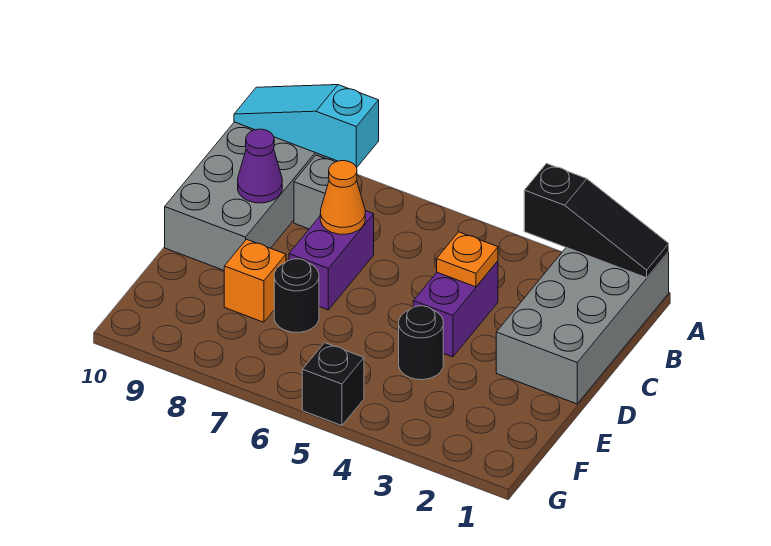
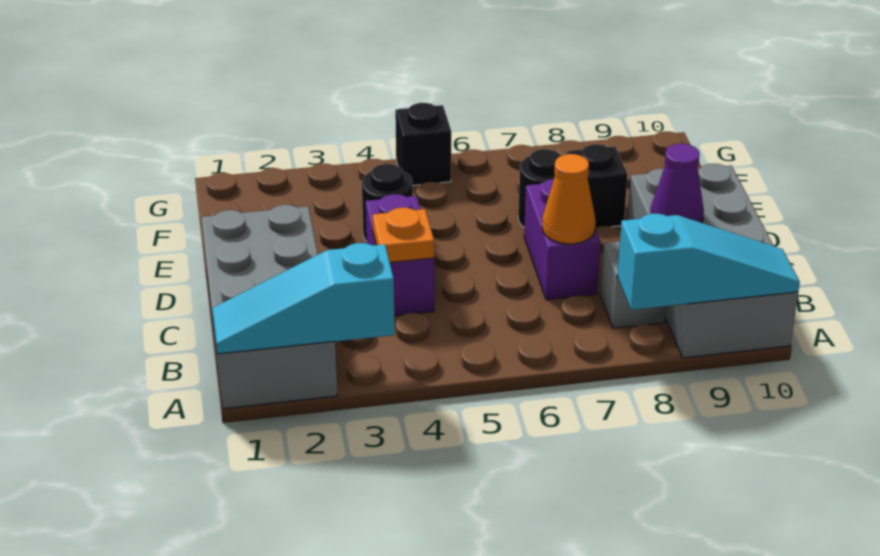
black slope A1:A3 level 2 top 3 -> cyan slope A1:A3 level 2 top 3
orange brick E8 level 1 -> black brick E8 level 1

